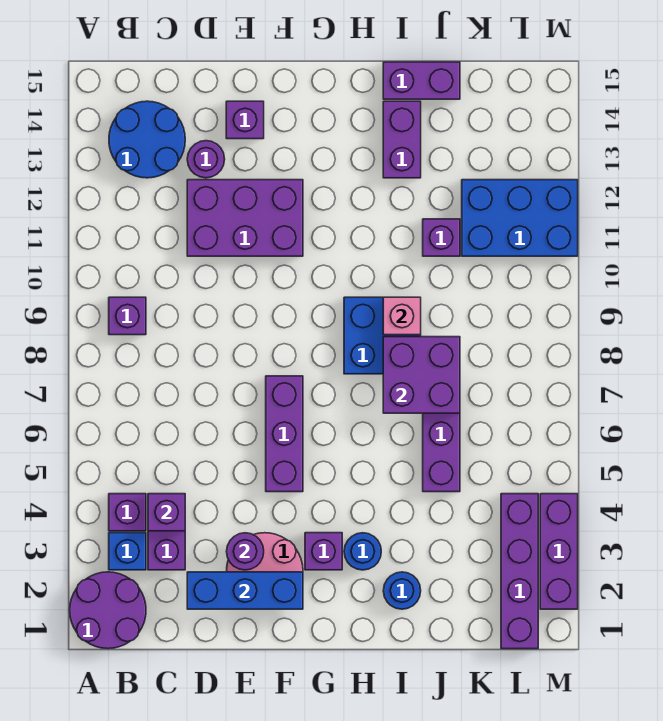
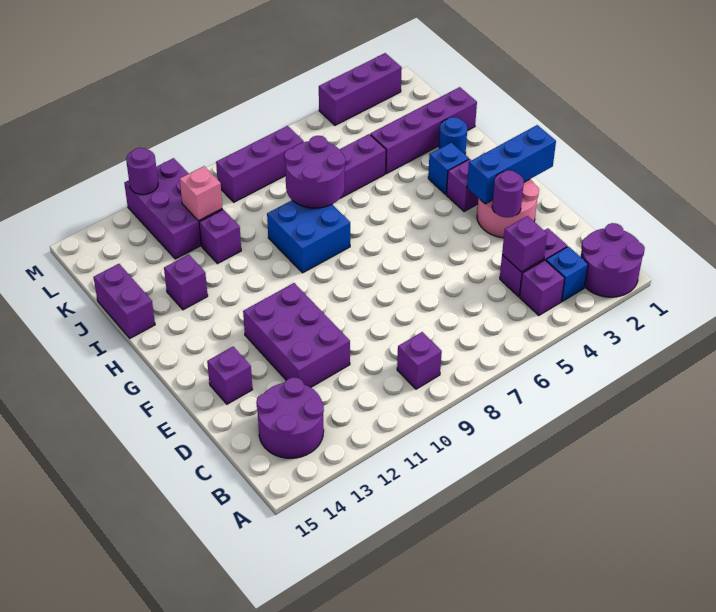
blue round brick B13:C14 level 1 -> purple round brick B13:C14 level 1
blue brick D2:F2 level 2 -> blue brick F1:F3 level 2
purple round brick D13 level 1 -> purple round brick M12 level 2
purple brick F5:F7 level 1 -> purple brick L7:L9 level 1
blue round brick H3 level 1 -> blue brick H3 level 1
purple brick I7:J8 level 2 -> purple round brick I7:J8 level 2
pink brick I9 level 2 -> pink brick K11 level 2
purple brick I13:I14 level 1 -> purple brick I13 level 1
blue brick K11:M12 level 1 -> purple brick K11:M12 level 1
purple brick L1:L4 level 1 -> purple brick J1:J4 level 1

